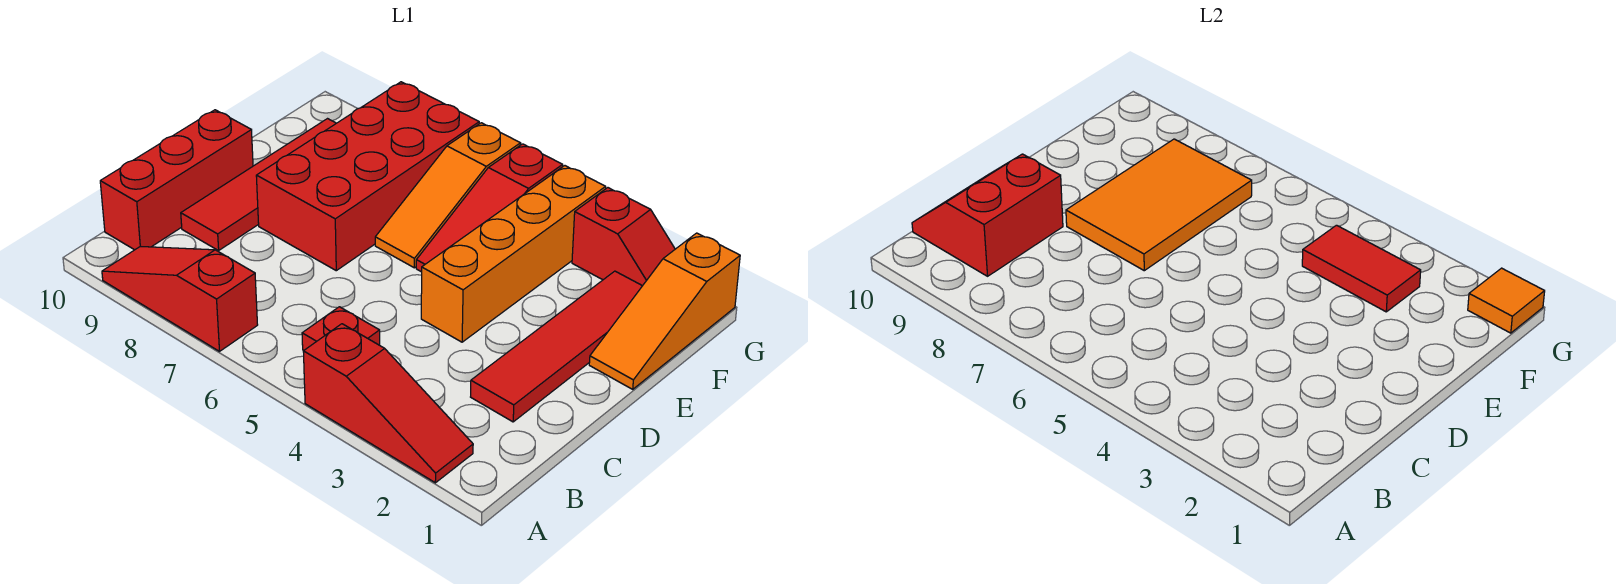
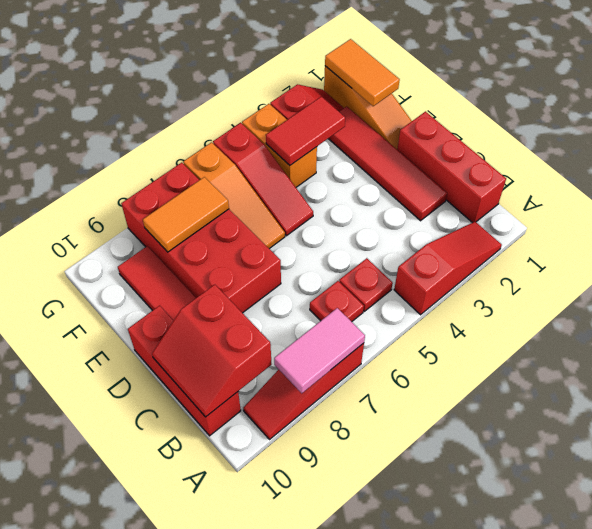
none -> pink tile A7:A8 level 2
none -> red brick B1:D1 level 1
none -> red plate B6 level 1
orange brick D4:G4 level 1 -> orange brick F4:G4 level 1
orange tile D7:F8 level 2 -> orange tile F7:F8 level 2
orange tile G1 level 2 -> orange tile F1:G1 level 2

